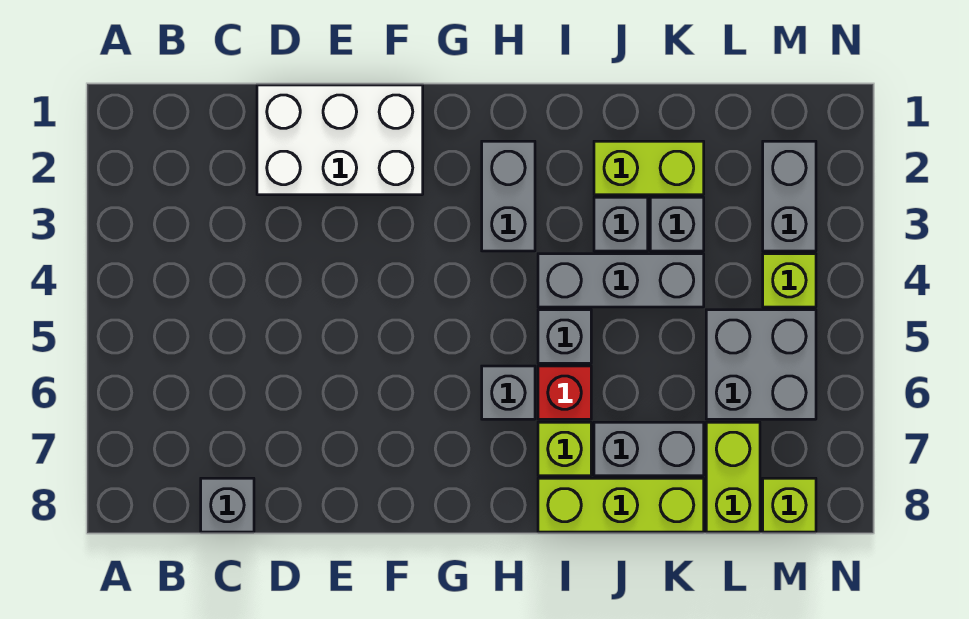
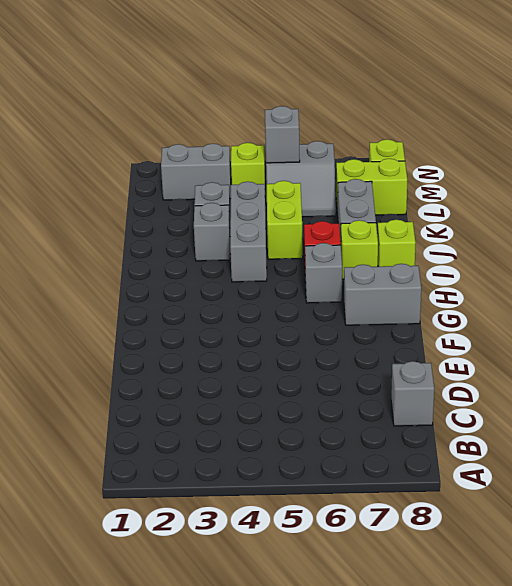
white brick D1:F2 level 1 -> none
grey brick H2:H3 level 1 -> grey brick G7:G8 level 1
grey brick I5 level 1 -> grey brick M5 level 2
lime brick I8:K8 level 1 -> lime brick I8 level 1
lime brick J2:K2 level 1 -> lime brick J5:K5 level 1
grey brick L5:M6 level 1 -> grey slope L5:M6 level 1 top M

